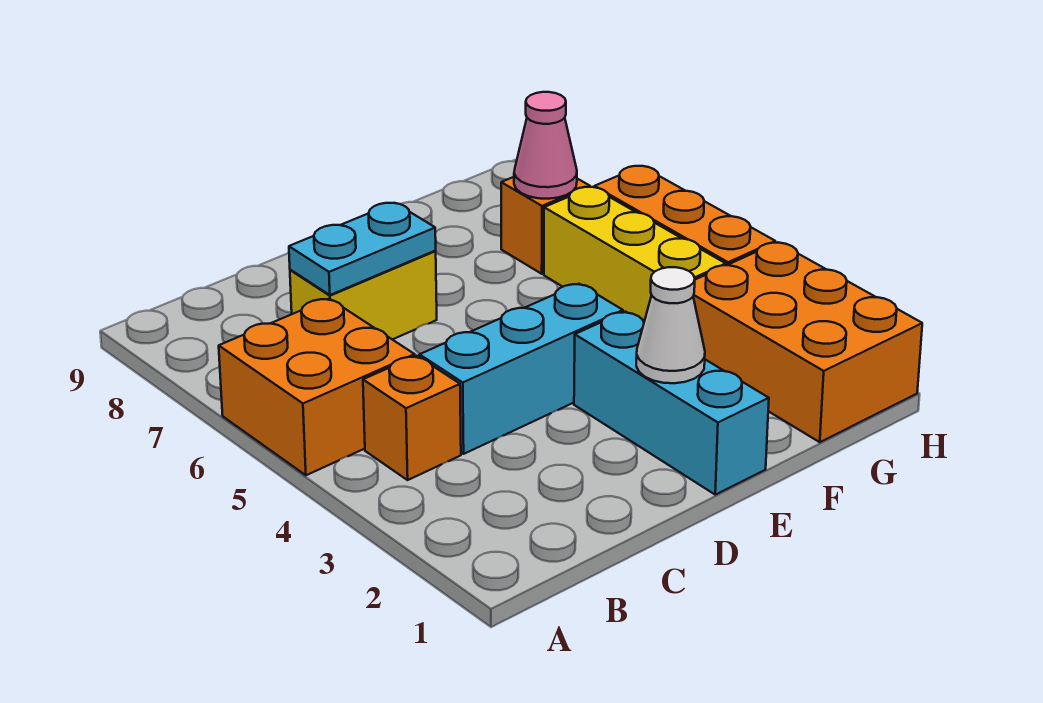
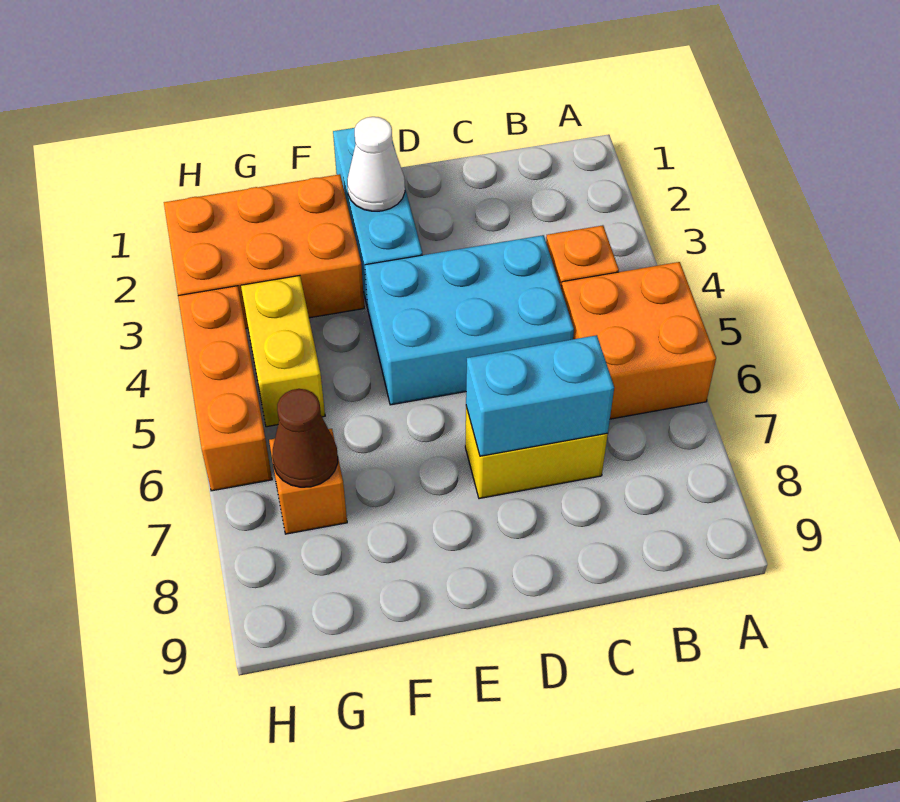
cyan brick C4:E4 level 1 -> cyan brick C4:E5 level 1
cyan plate C7:D7 level 2 -> cyan brick C7:D7 level 2
orange brick G1:H3 level 1 -> orange brick F2:H3 level 1
yellow brick G4:G6 level 1 -> yellow brick G4:G5 level 1
pink cone G7 level 2 -> brown cone G7 level 2

